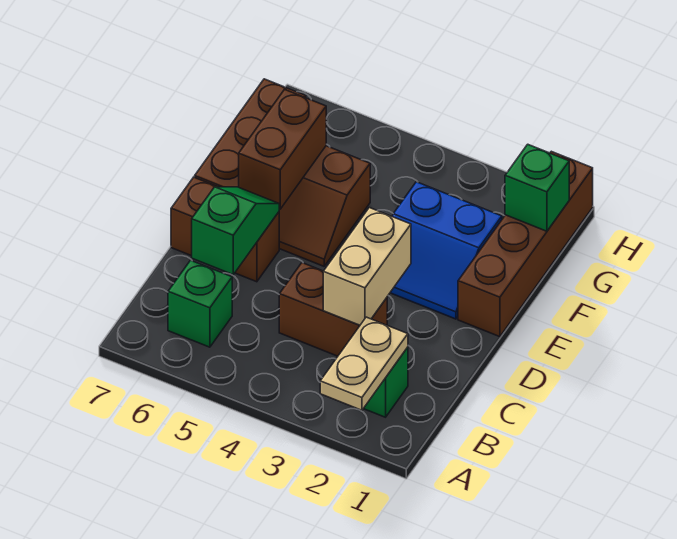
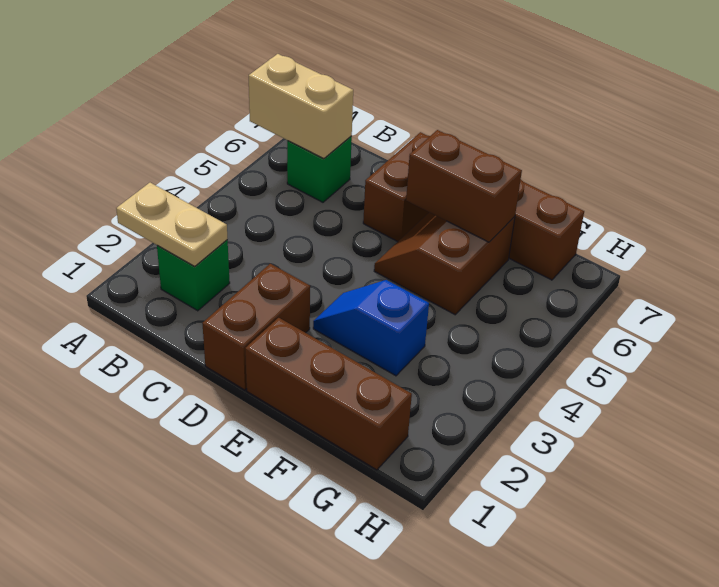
brown brick C3:C4 level 1 -> brown brick D1:D2 level 1
tan brick C3:D3 level 2 -> tan brick A6:B6 level 2
green slope C6:D6 level 2 top C -> none
brown brick E1:H1 level 1 -> brown brick E1:G1 level 1
blue slope E2:F3 level 1 top F -> blue slope E3:F3 level 1 top F
green brick G1 level 2 -> none

